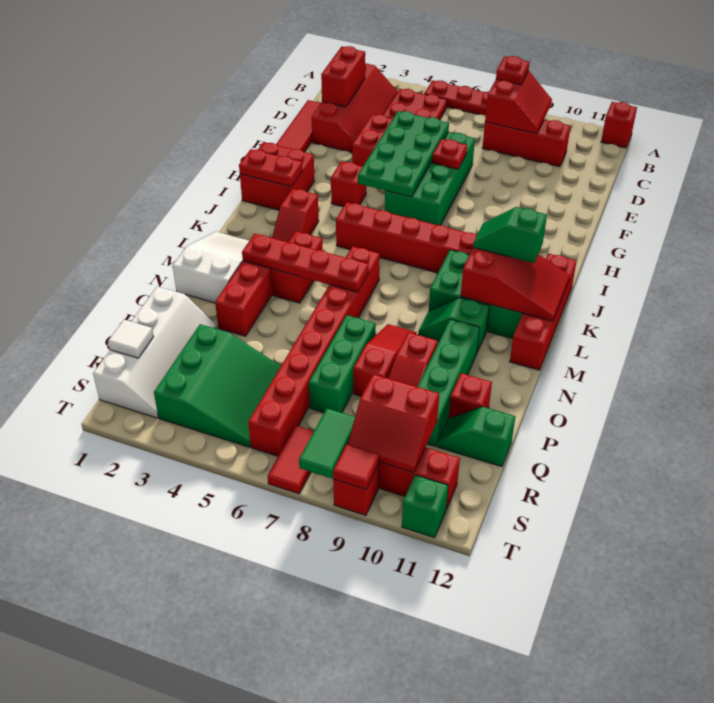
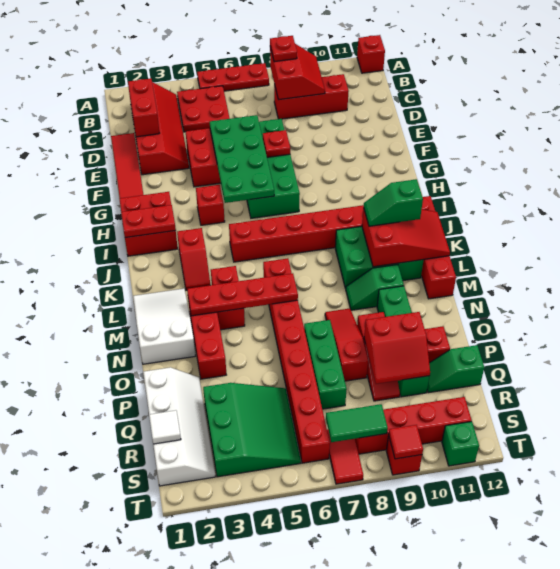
red slope R9:S10 level 2 top R -> red slope P9:Q10 level 2 top P
green tile S8:T8 level 2 -> green tile S7:S8 level 2

